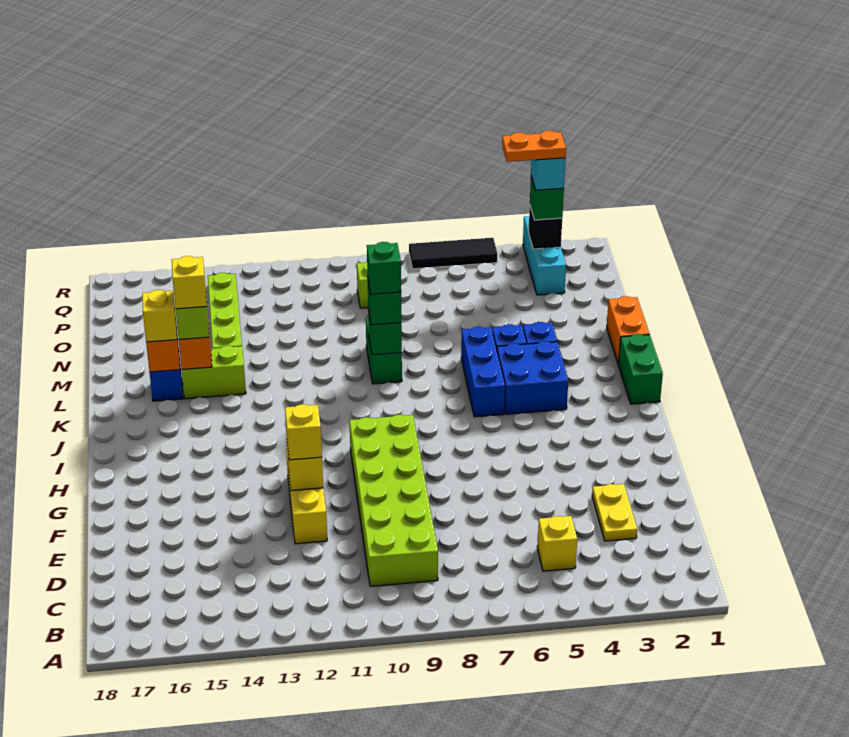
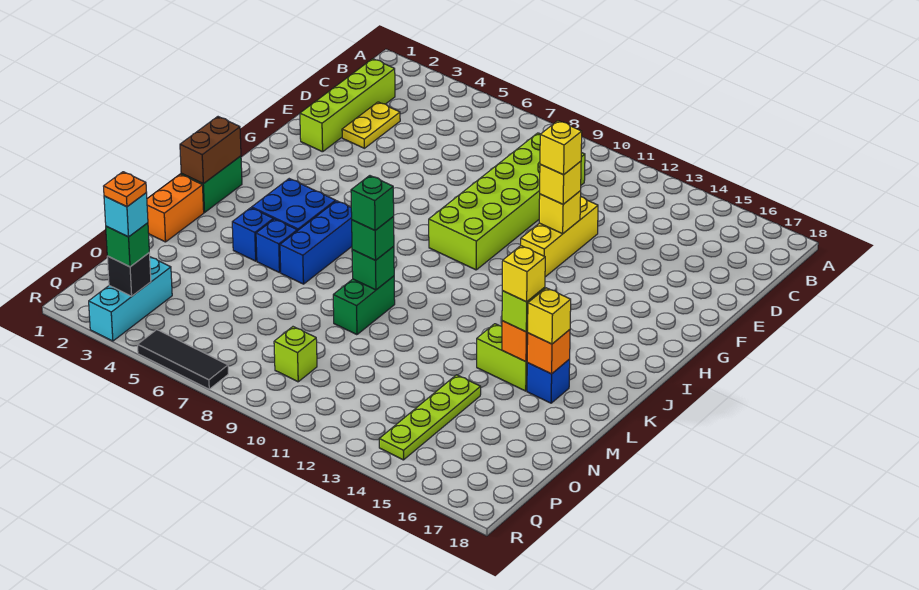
none -> lime brick C2:F2 level 1
yellow brick C5 level 1 -> yellow brick F12 level 4
none -> brown brick J1:K1 level 2
orange plate Q3:Q4 level 5 -> orange plate Q3 level 5

